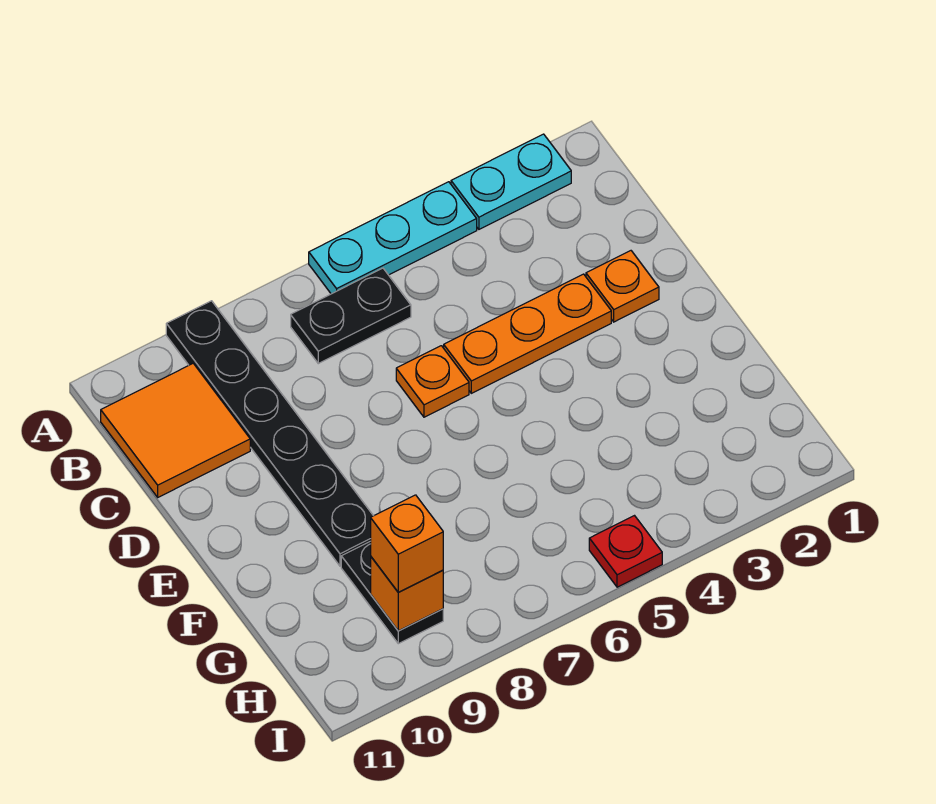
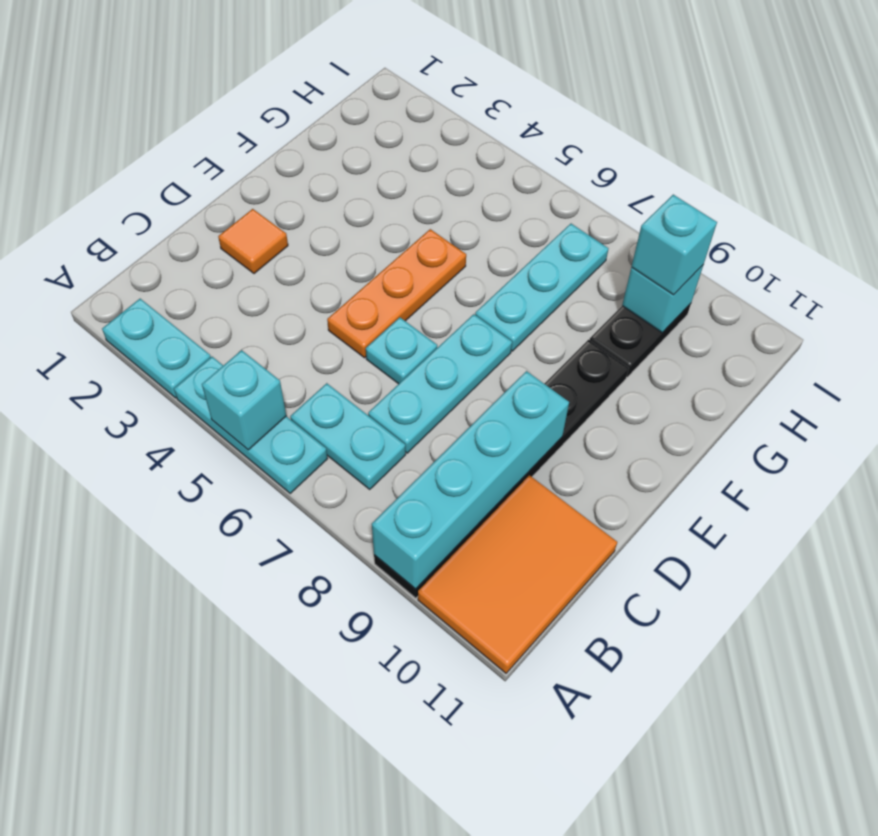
none -> cyan brick A5 level 2
none -> cyan brick A9:D9 level 2
black plate B6:B7 level 1 -> cyan plate B6:B7 level 1
orange tile B10:C11 level 1 -> orange tile A10:C11 level 1
none -> cyan plate C7:E7 level 1
orange plate D2 level 1 -> orange tile D2 level 1
orange plate D3:D5 level 1 -> orange plate D5:F5 level 1
orange plate D6 level 1 -> cyan plate D6 level 1
none -> cyan plate F7:H7 level 1
orange brick H9 level 2 -> cyan brick H9 level 2
orange brick H9 level 3 -> cyan brick H9 level 3
red plate I5 level 1 -> none

